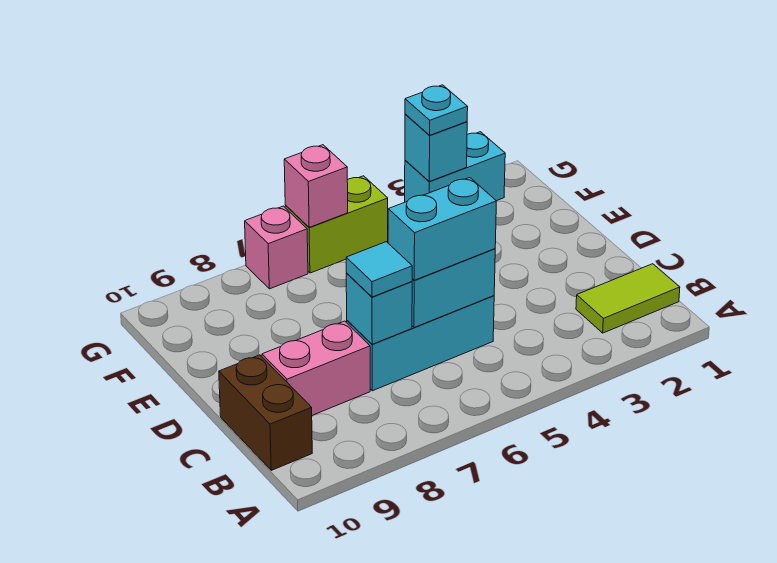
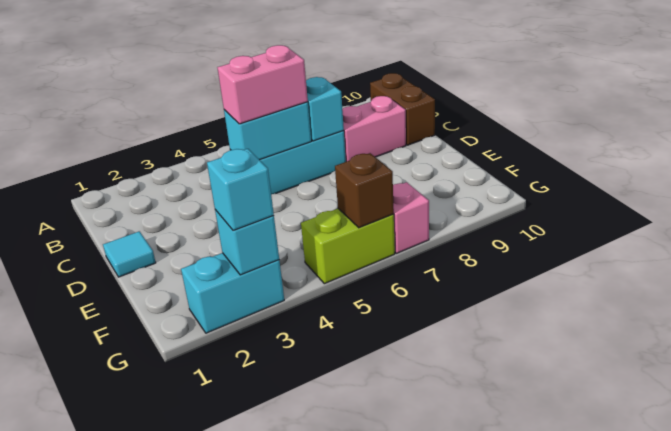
lime tile B1:B2 level 1 -> none
cyan brick C5:C6 level 3 -> pink brick C5:C6 level 3
cyan tile C7 level 3 -> cyan tile D1 level 1
cyan plate G3 level 3 -> cyan brick G3 level 3
pink brick G6 level 2 -> brown brick G6 level 2

